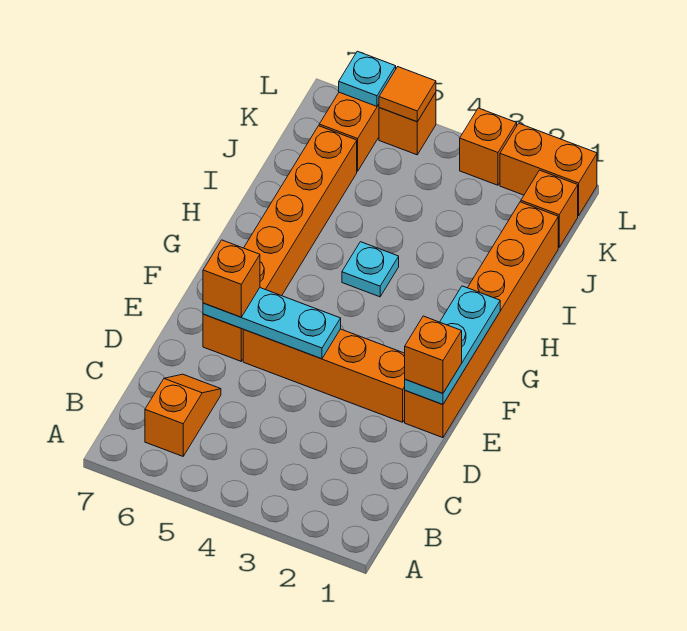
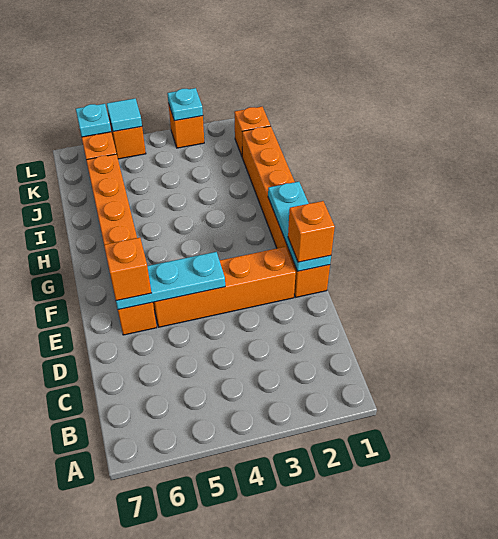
orange slope B6:C6 level 1 top B -> none
cyan plate H4 level 1 -> cyan plate L3 level 2
orange brick L1:L2 level 1 -> none
orange tile L5 level 2 -> cyan tile L5 level 2

